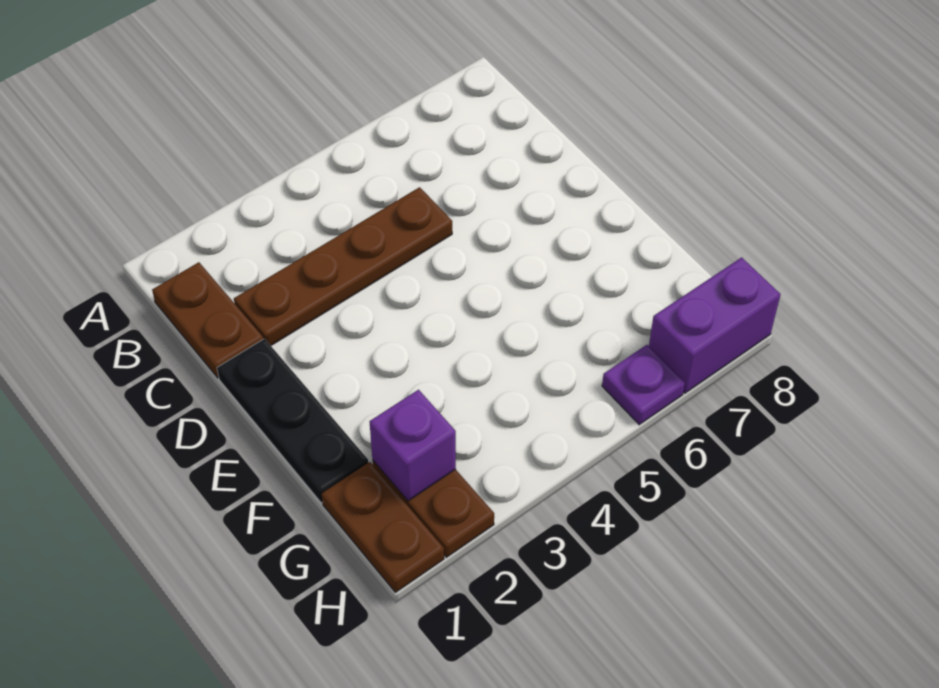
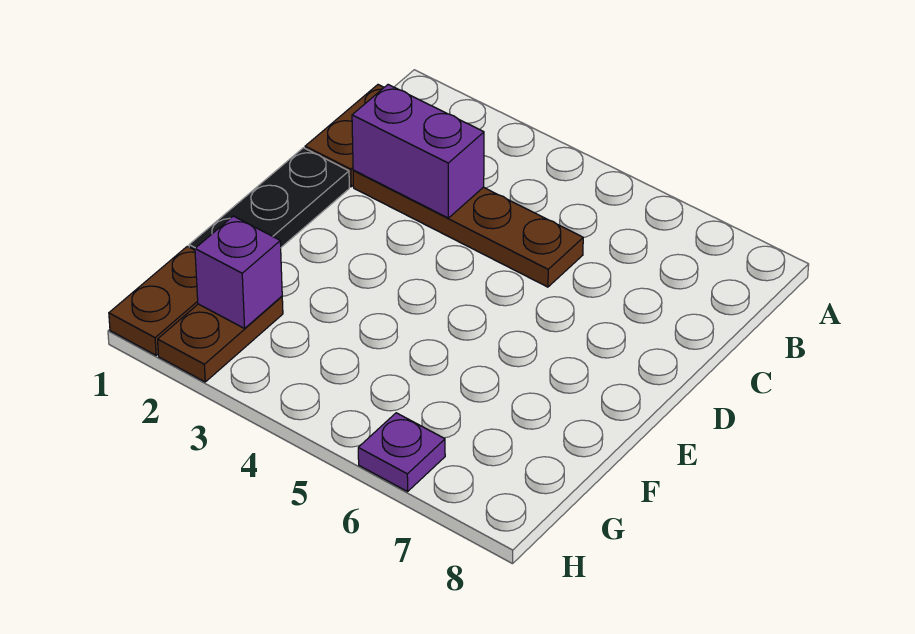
purple brick H7:H8 level 1 -> purple brick C2:C3 level 2

